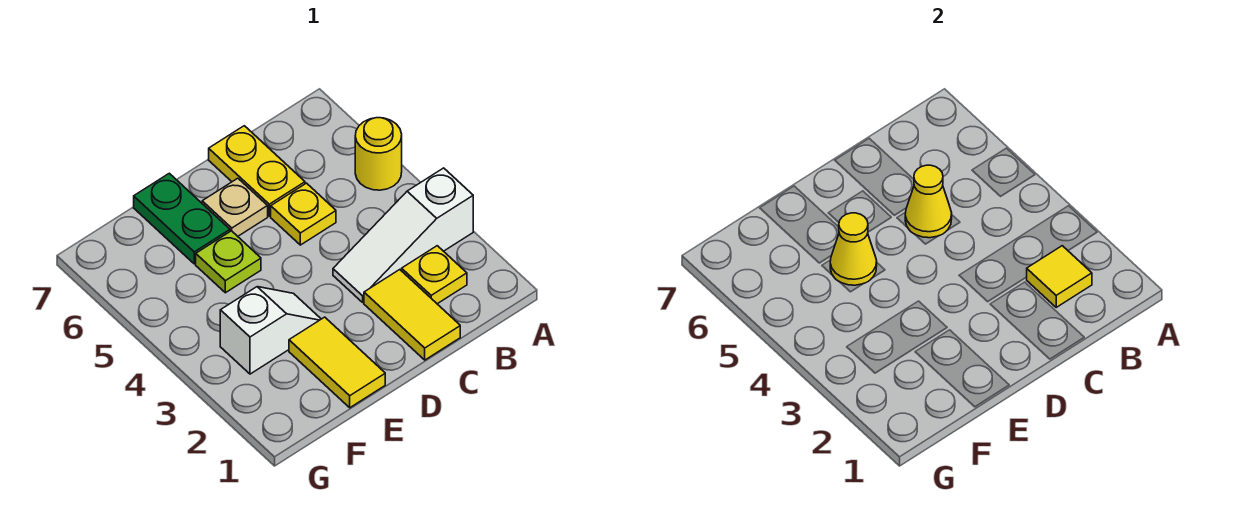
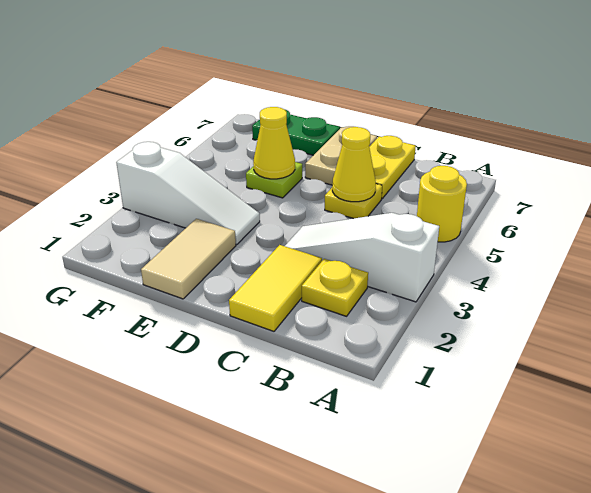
yellow tile B2 level 2 -> none
tan plate D6 level 1 -> tan plate D6:D7 level 1
yellow tile E1:E2 level 1 -> tan tile E1:E2 level 1
white slope E3:F3 level 1 top F -> white slope E3:G3 level 1 top G
green plate E6:E7 level 1 -> green plate E7:F7 level 1

